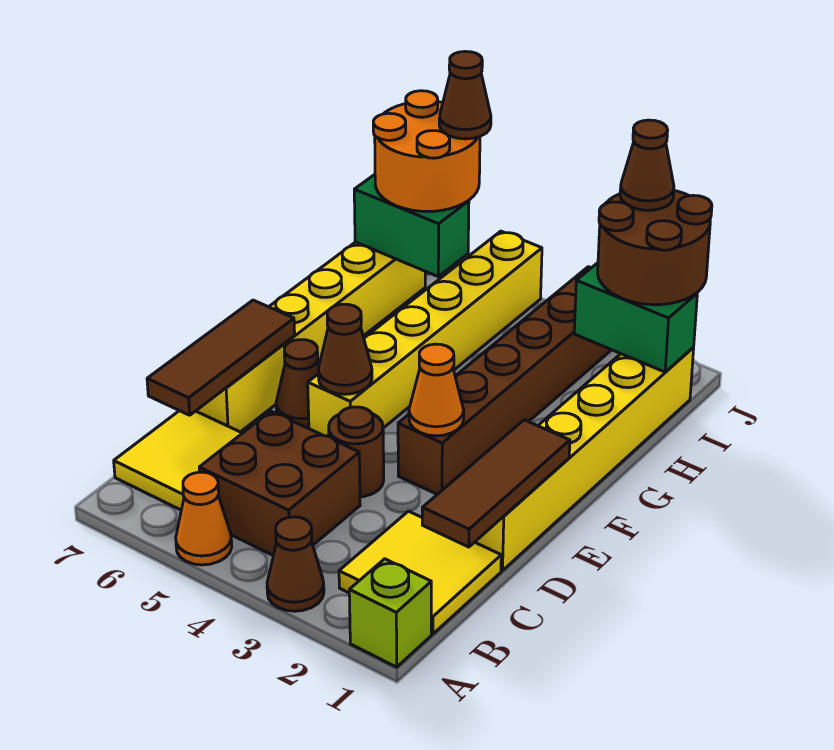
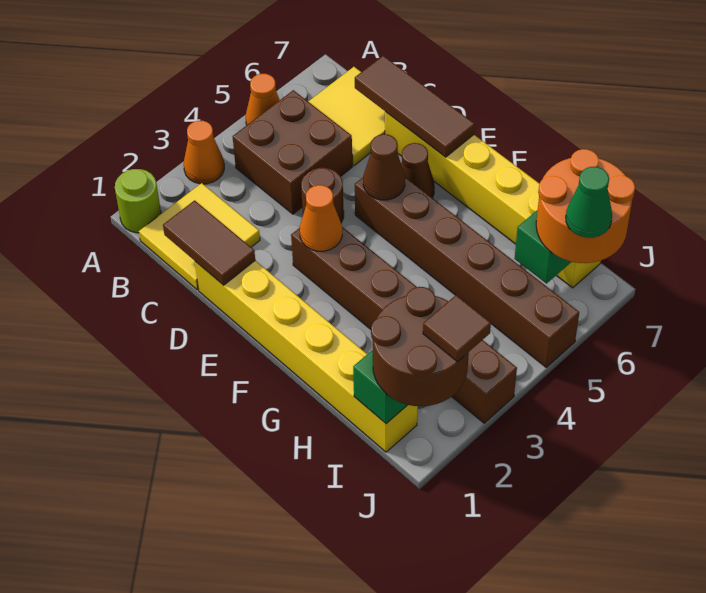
lime brick A1 level 1 -> lime round brick A1 level 1
brown cone A3 level 1 -> orange cone A3 level 1
brown tile C1:E1 level 2 -> brown tile C1:D1 level 2
yellow brick E5:J5 level 1 -> brown brick E5:J5 level 1
brown cone J2 level 4 -> brown tile J2 level 4
brown cone J6 level 4 -> green cone J6 level 4

